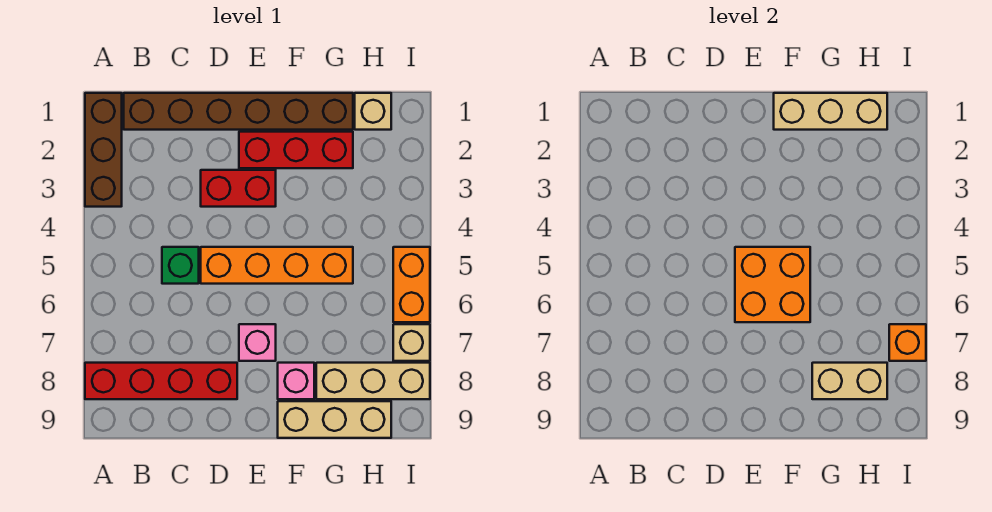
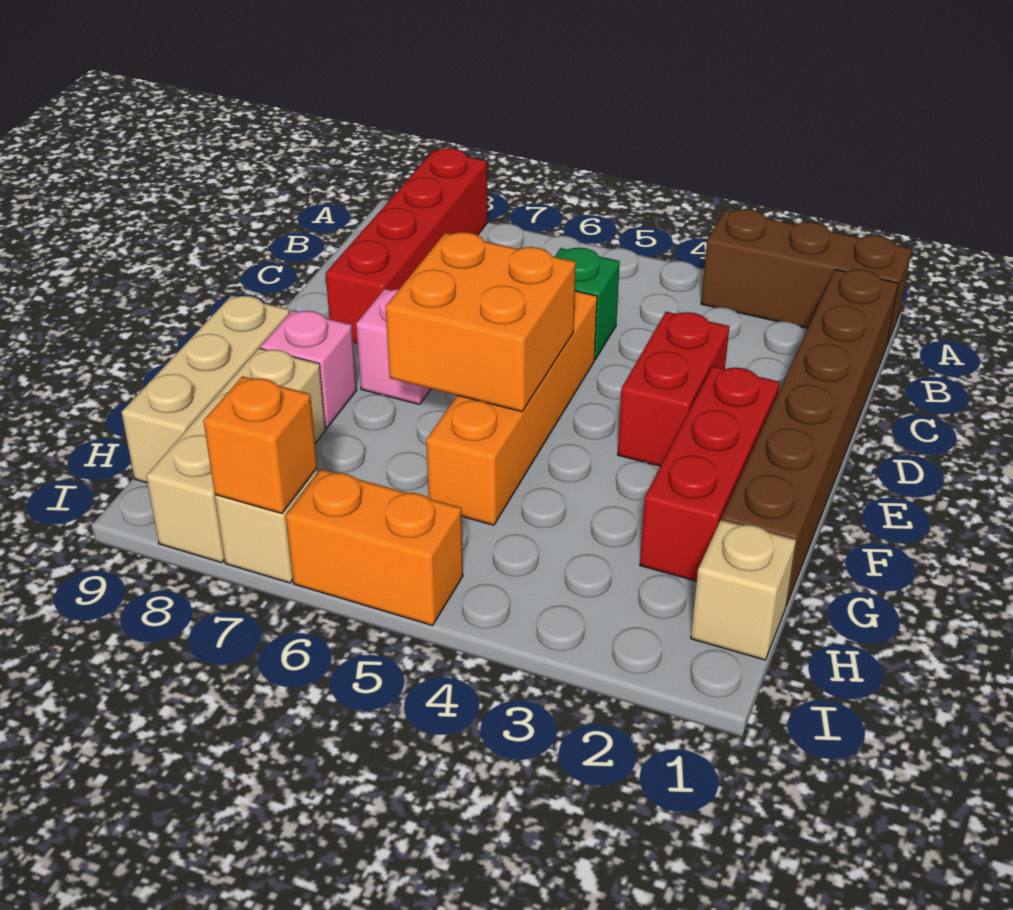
tan brick F1:H1 level 2 -> none
tan brick G8:H8 level 2 -> none

